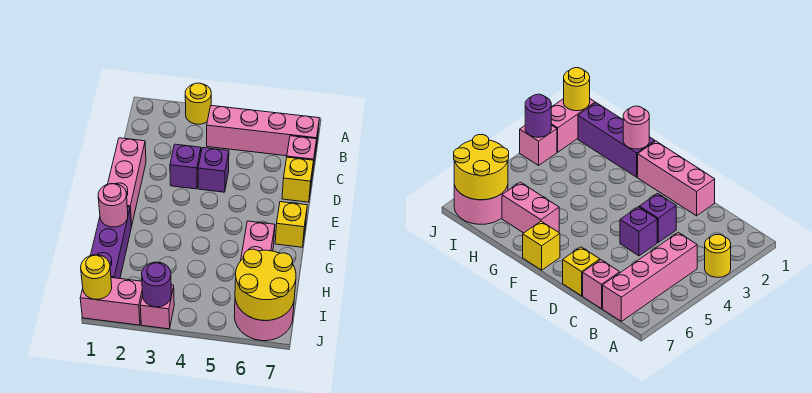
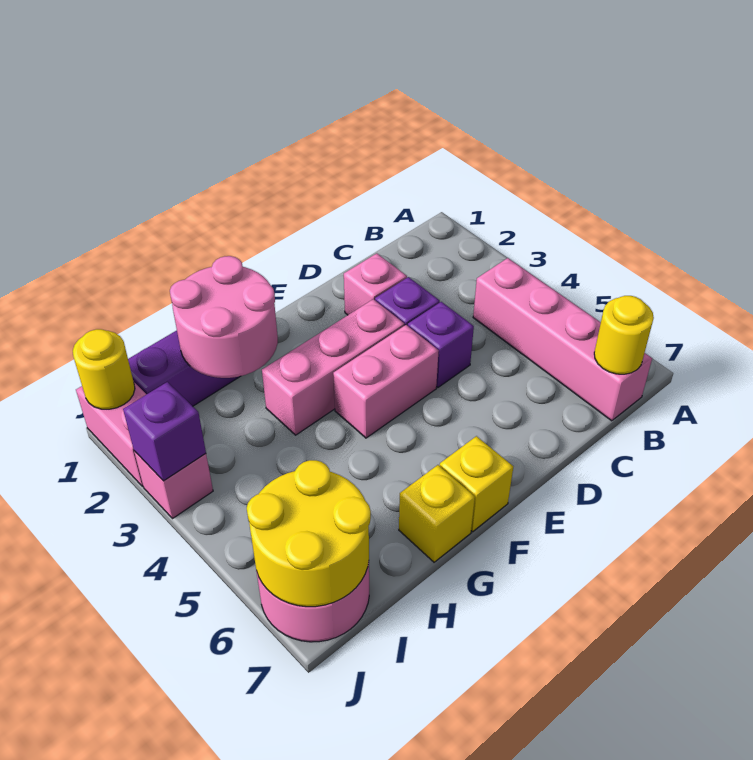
yellow round brick A3 level 1 -> yellow round brick B7 level 2
pink brick C7 level 1 -> pink brick D2 level 1
pink brick D1:F1 level 1 -> pink brick E3:G3 level 1
yellow brick D7 level 1 -> yellow brick G7 level 1
pink round brick G1 level 2 -> pink round brick G1:H2 level 2
pink brick G6:H6 level 1 -> pink brick E4:F4 level 1
purple round brick J3 level 2 -> purple brick J3 level 2

